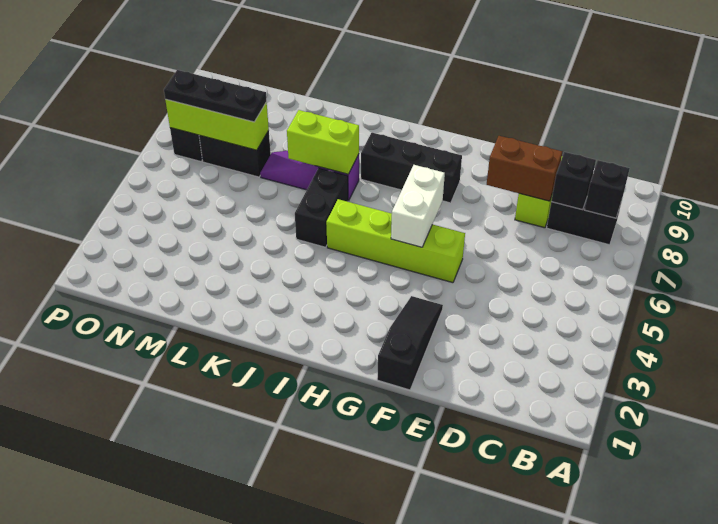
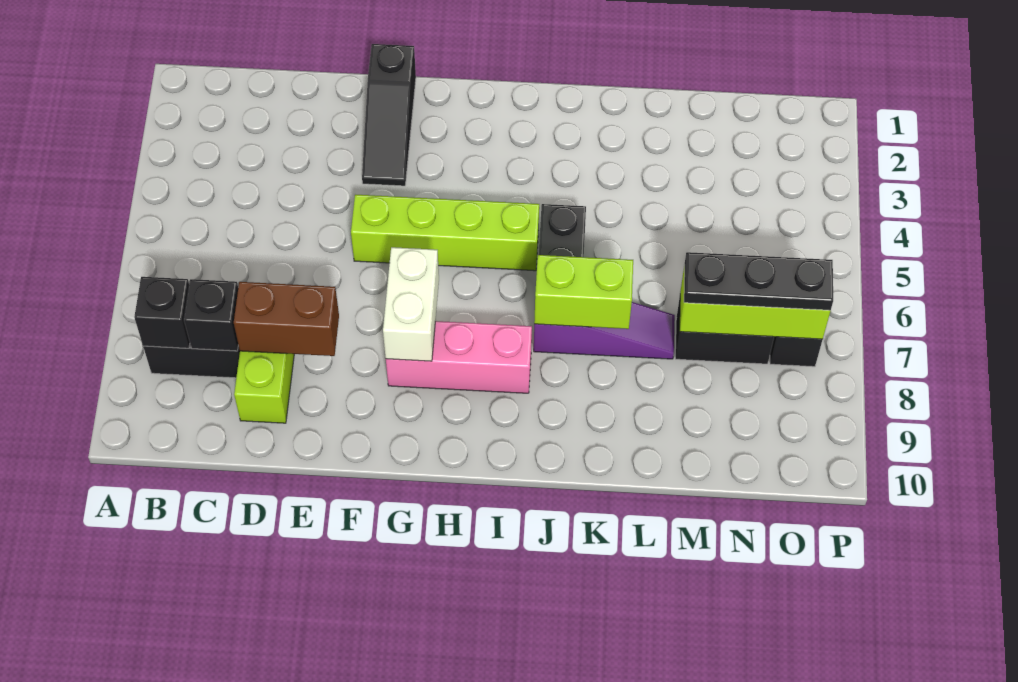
white brick G5:G6 level 2 -> white brick G7:G8 level 2
black brick G8:I8 level 1 -> pink brick G8:I8 level 1

